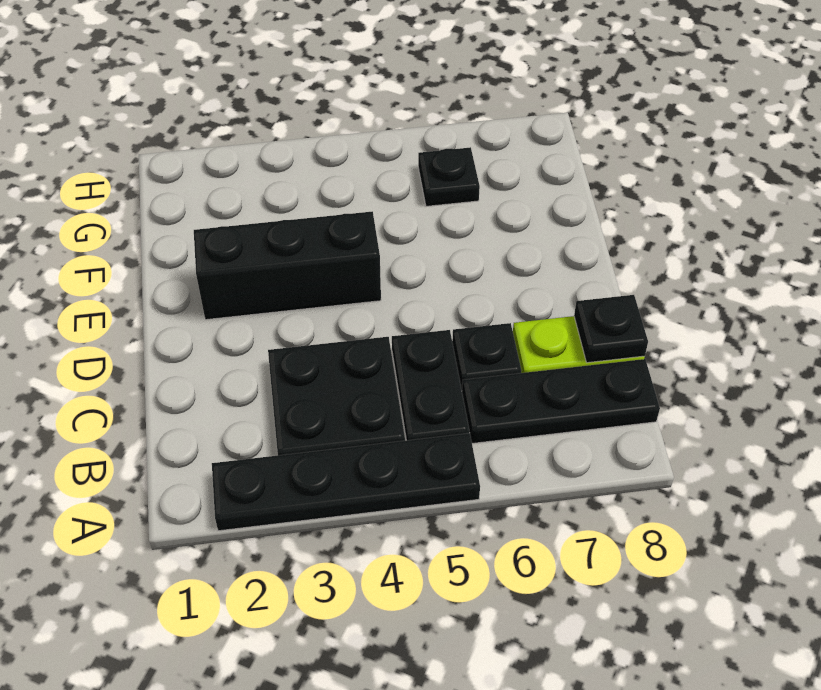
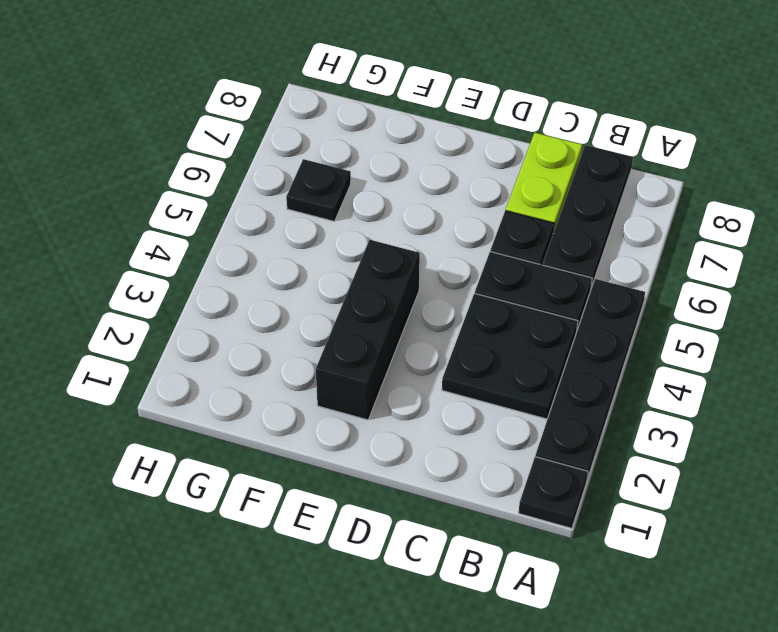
black plate C8 level 2 -> black plate A1 level 1

